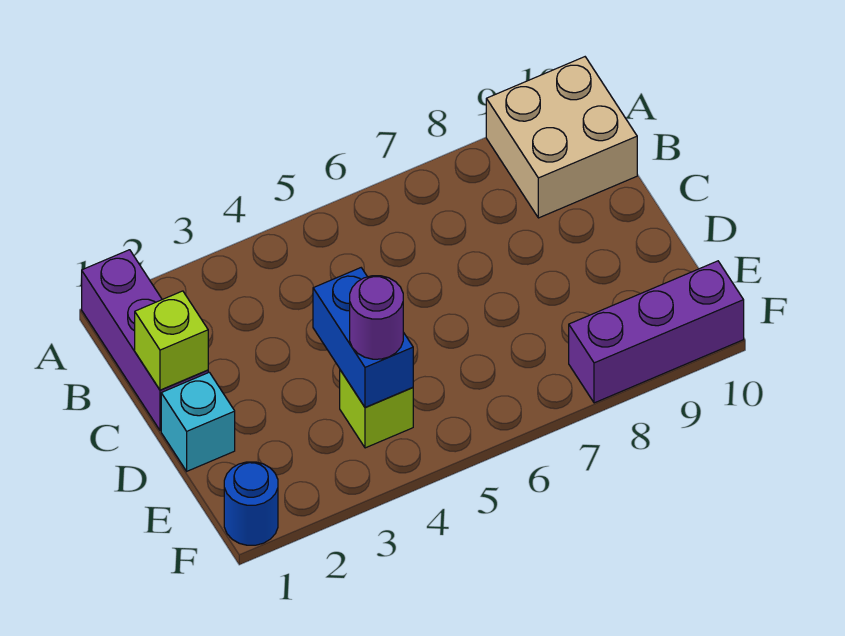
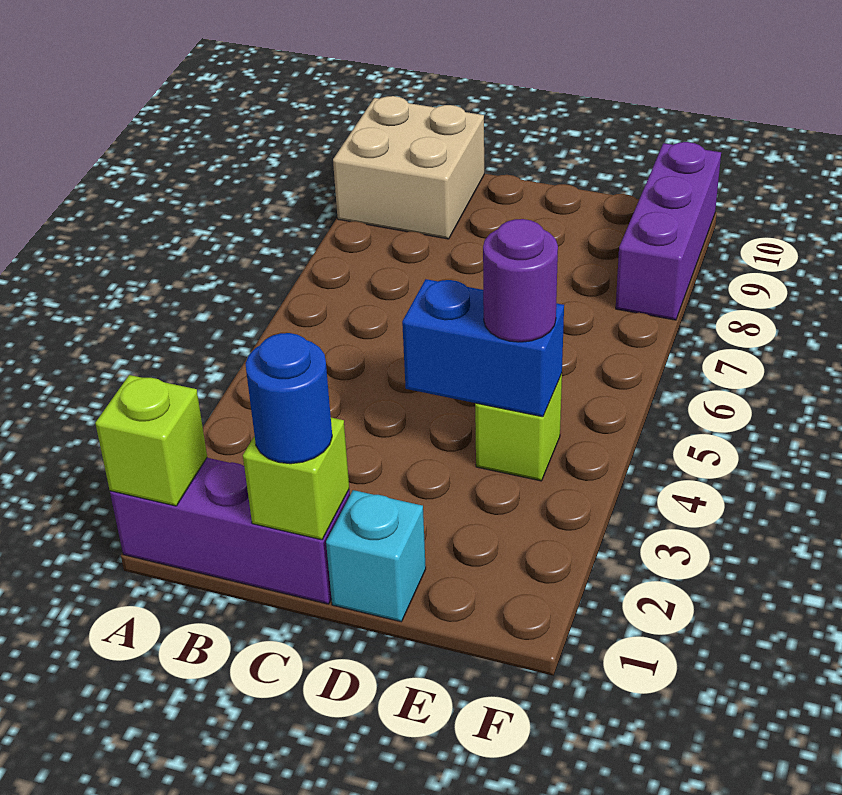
none -> lime brick A1 level 2
blue round brick F1 level 1 -> blue round brick C1 level 3

